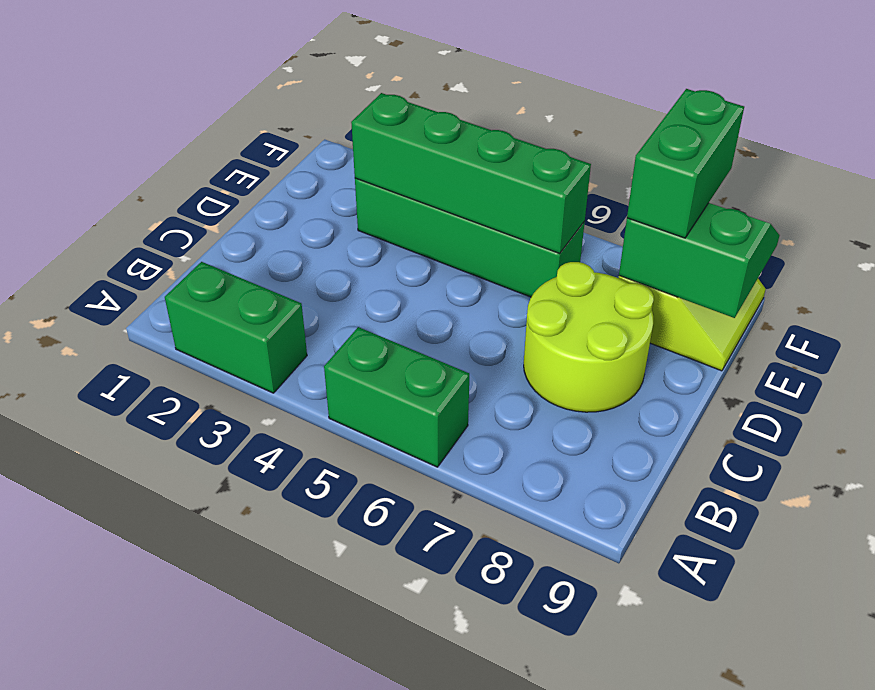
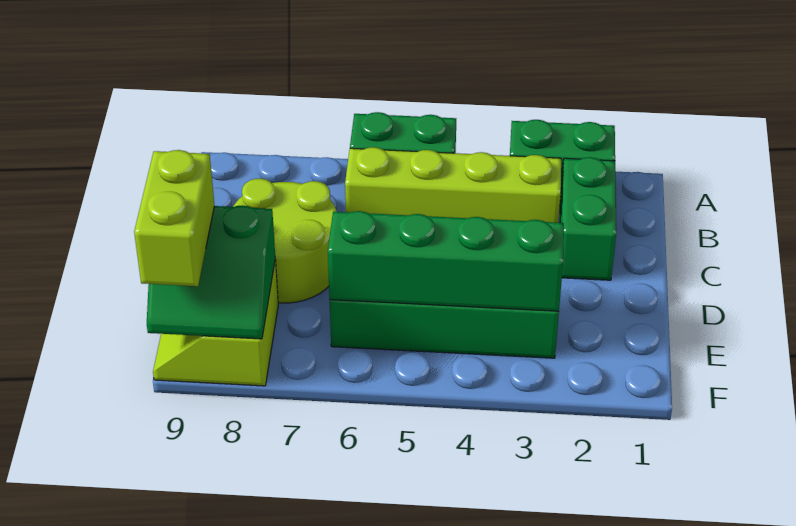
none -> lime brick B3:B6 level 1
green brick E8:F8 level 3 -> green brick B2:C2 level 1
none -> lime brick E9:F9 level 3

